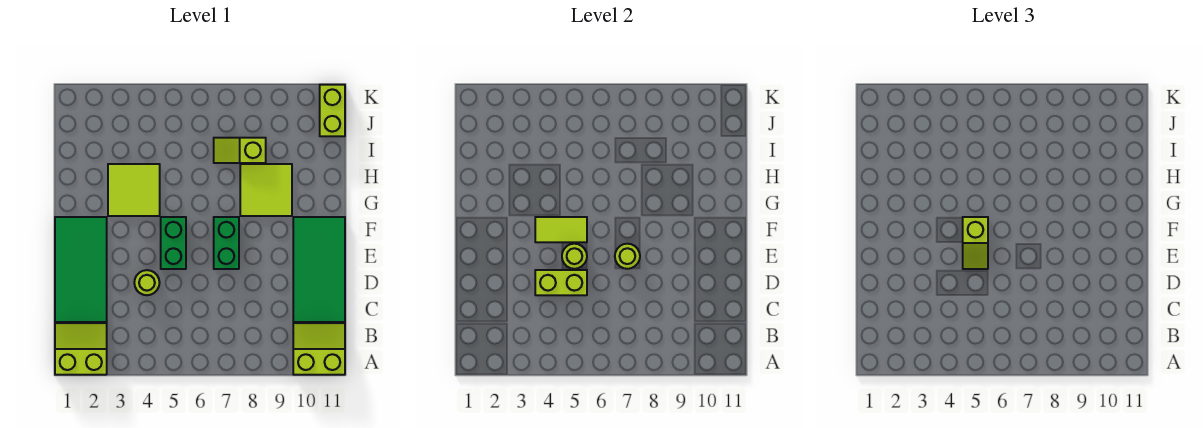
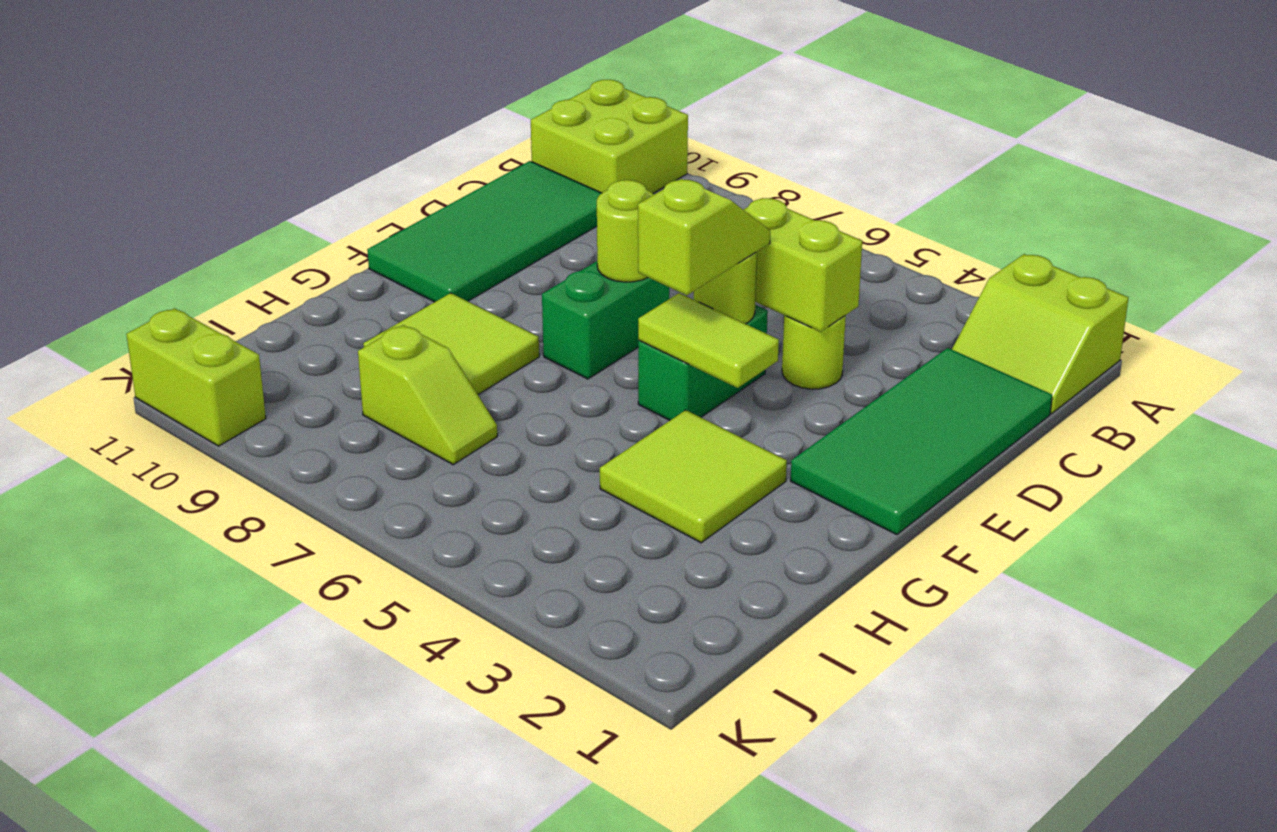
lime slope A10:B11 level 1 top A -> lime brick A10:B11 level 1
lime brick J11:K11 level 1 -> lime brick K10:K11 level 1

